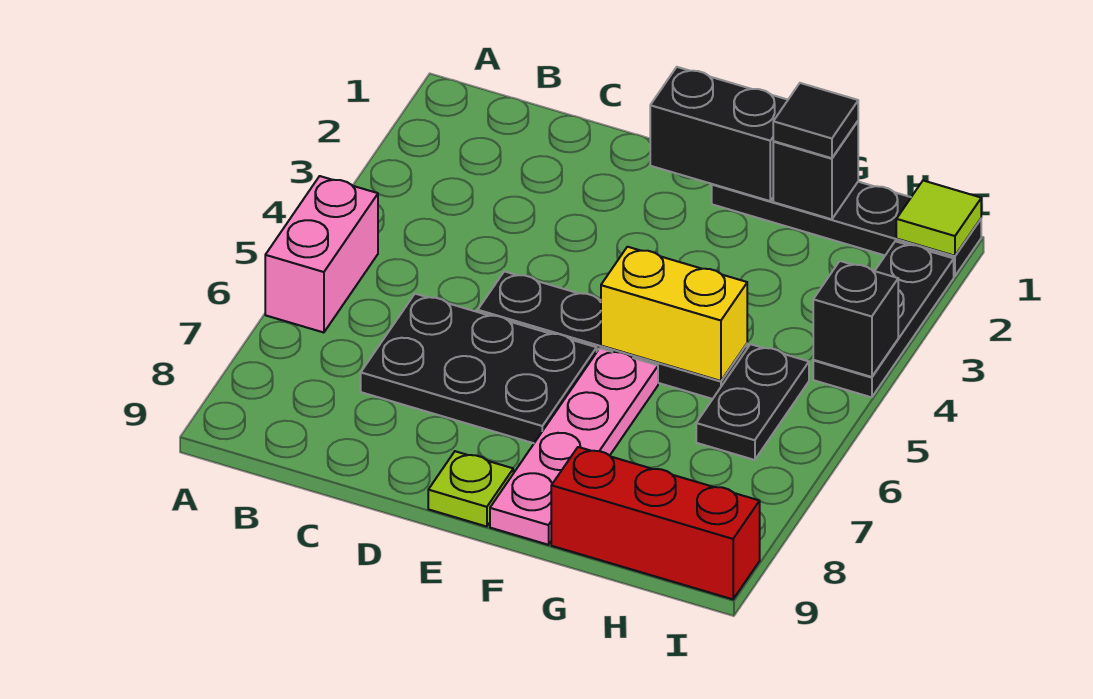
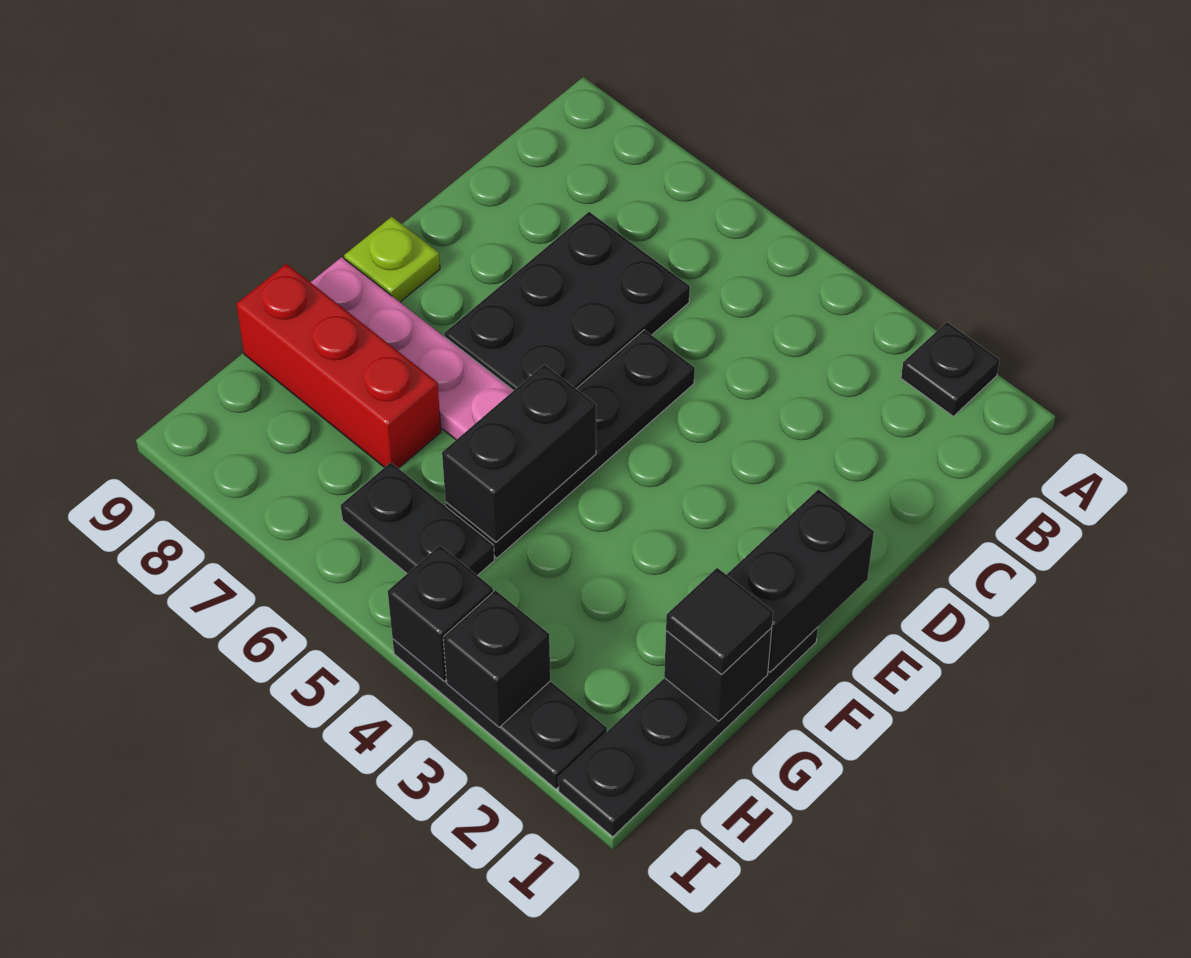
none -> black plate A2 level 1
pink brick A5:A6 level 1 -> none
yellow brick F5:G5 level 2 -> black brick F5:G5 level 2
red brick G9:I9 level 1 -> red brick G7:G9 level 1
lime tile I1 level 2 -> none
none -> black brick I3 level 2

